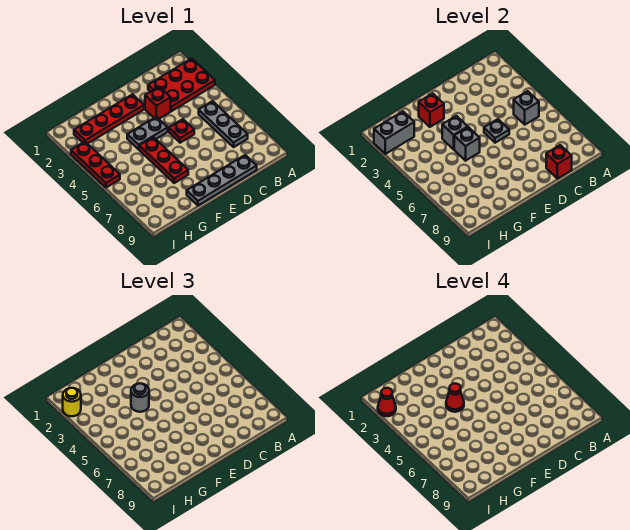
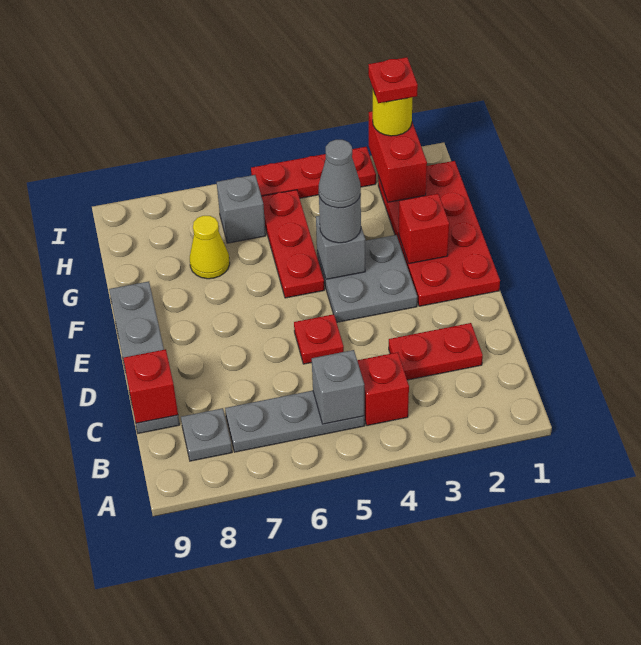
red plate A2:C3 level 1 -> red plate C2:C3 level 1
red brick D3 level 1 -> red brick B4 level 1
grey plate D5 level 2 -> grey plate B8 level 1
red plate E2:H2 level 1 -> red plate E1:H2 level 1
grey plate E4:F4 level 1 -> grey plate E3:F4 level 1
red cone F4 level 4 -> grey cone F4 level 4
red plate F5:F7 level 1 -> red plate F5:H5 level 1
grey brick F5 level 2 -> grey brick H6 level 1
none -> yellow cone G7 level 1
grey brick H2:I2 level 2 -> red brick H2:I2 level 2
red cone I2 level 4 -> red plate I2 level 4

